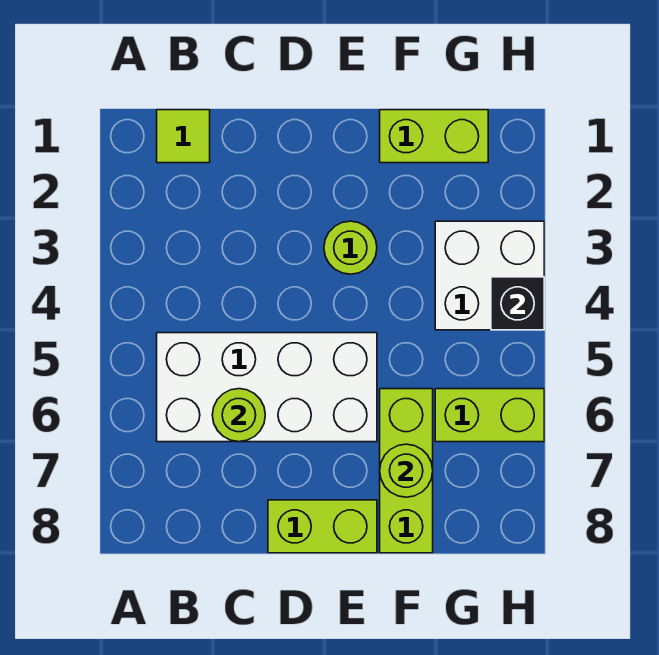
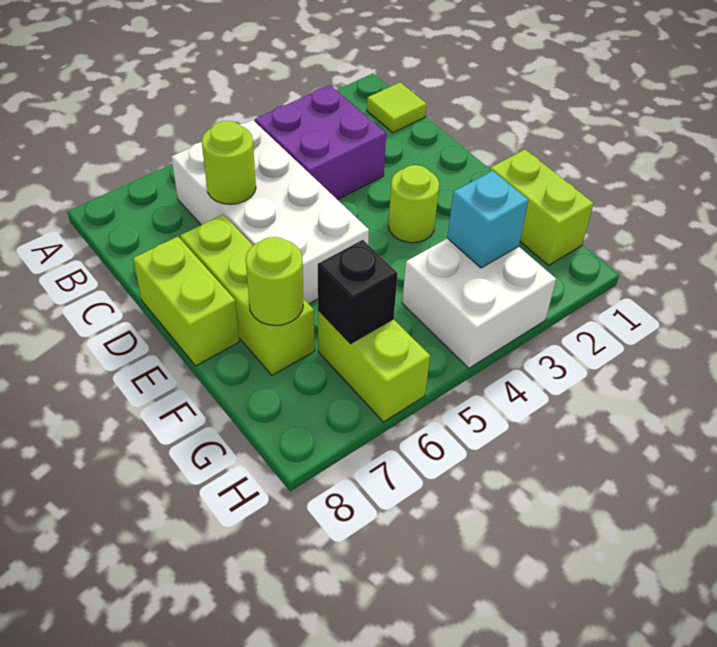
none -> purple brick B3:C4 level 1
lime brick F6:F8 level 1 -> lime brick D7:F7 level 1
none -> cyan brick G3 level 2
black brick H4 level 2 -> black brick G6 level 2

